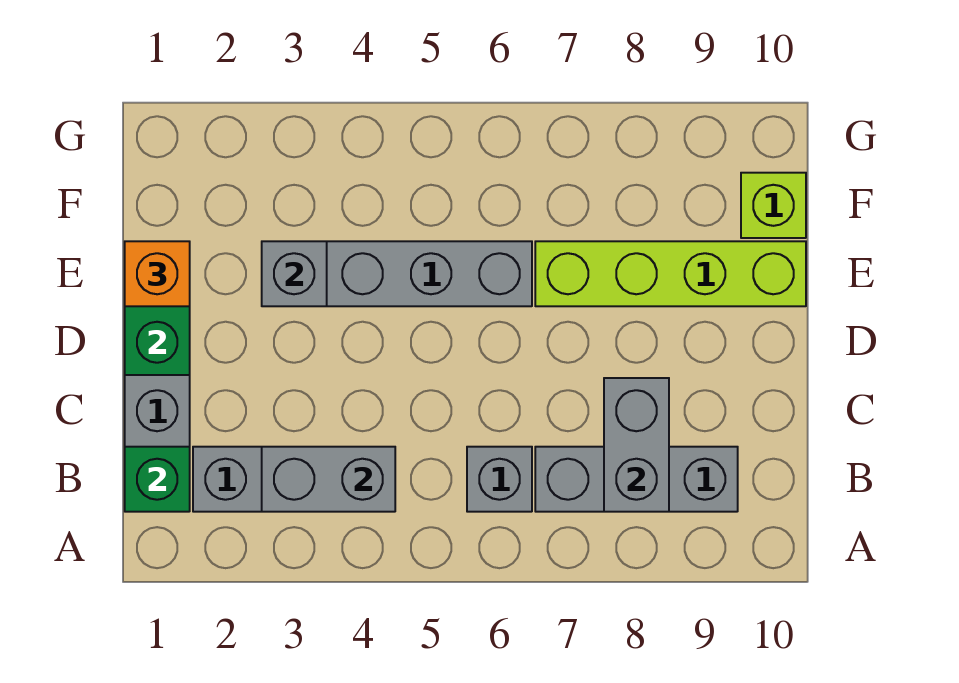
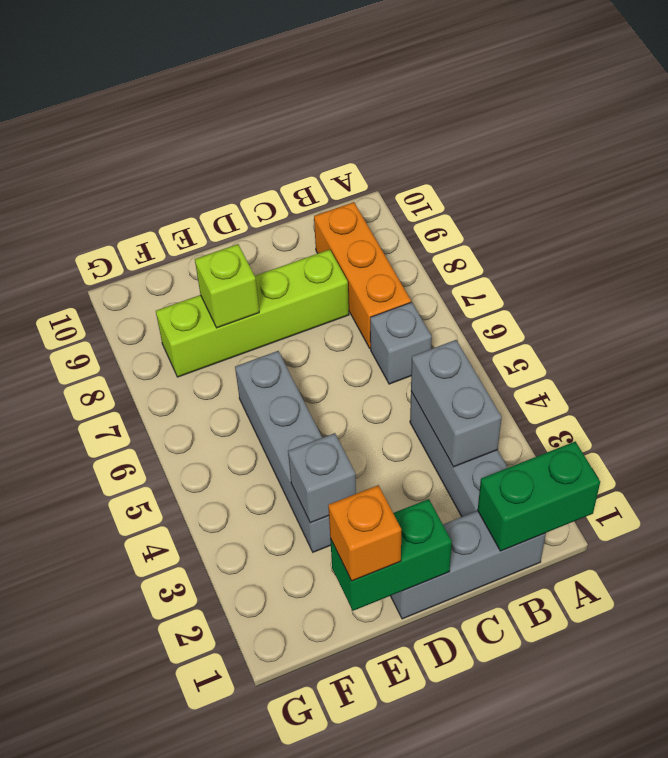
green brick B1 level 2 -> green brick A1:B1 level 2
grey brick B7:B9 level 1 -> orange brick B7:B9 level 1
grey brick B8:C8 level 2 -> none
lime brick E7:E10 level 1 -> lime brick C8:F8 level 1
lime brick F10 level 1 -> lime brick E8 level 2

